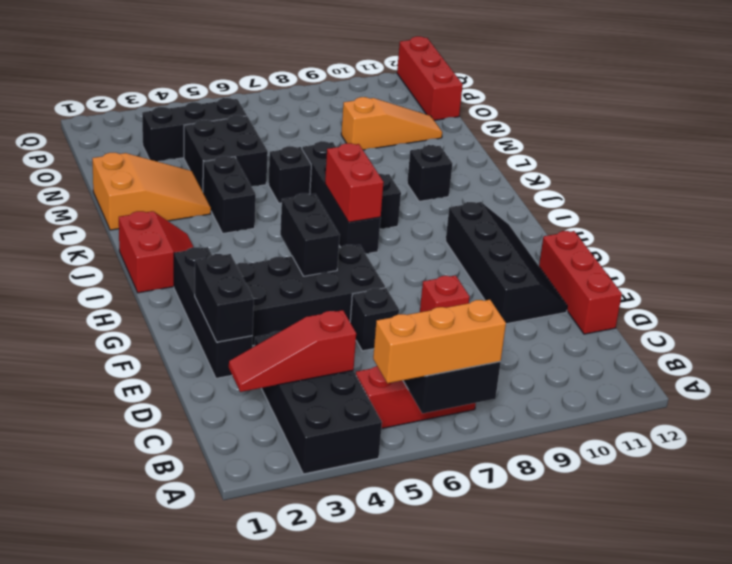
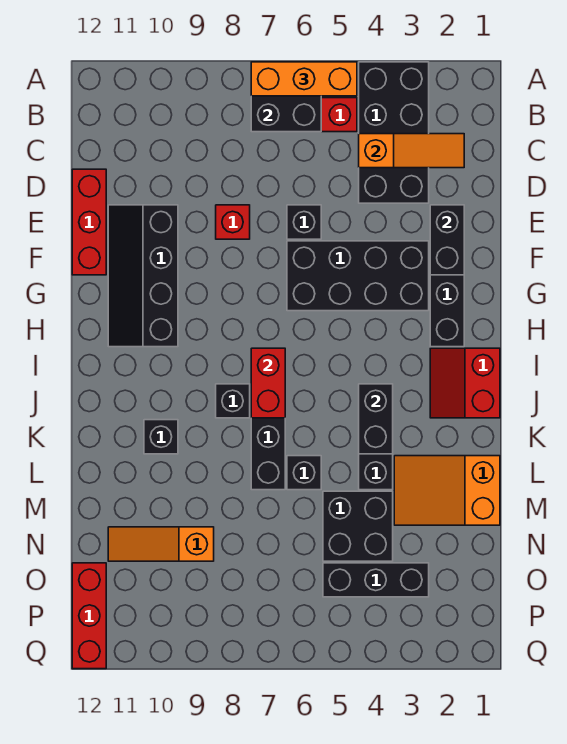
red slope C2:C4 level 2 top 4 -> orange slope C2:C4 level 2 top 4
black brick G5:H5 level 2 -> black brick J4:K4 level 2

